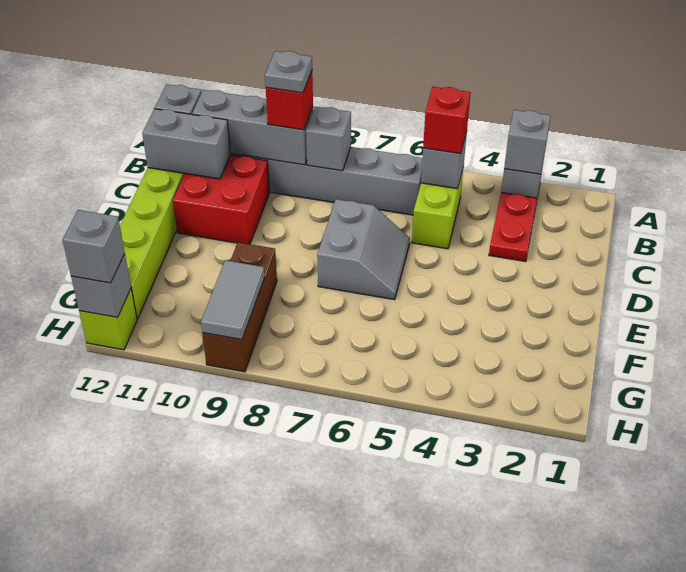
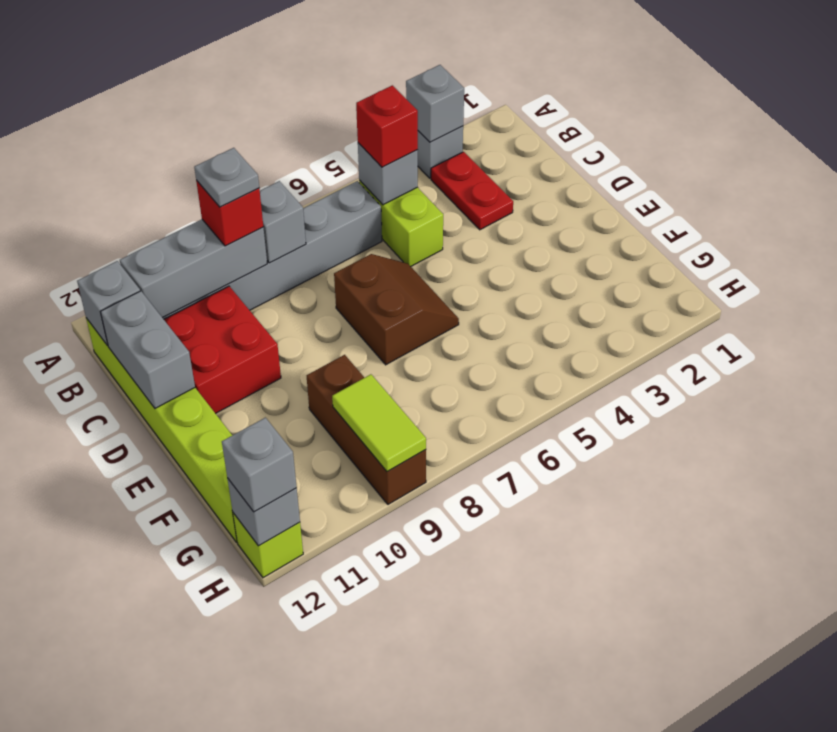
grey brick C11:C12 level 2 -> grey brick C12:D12 level 2
grey slope D6:E7 level 1 top 7 -> brown slope D6:E7 level 1 top 7
grey tile G9:H9 level 2 -> lime tile G9:H9 level 2

